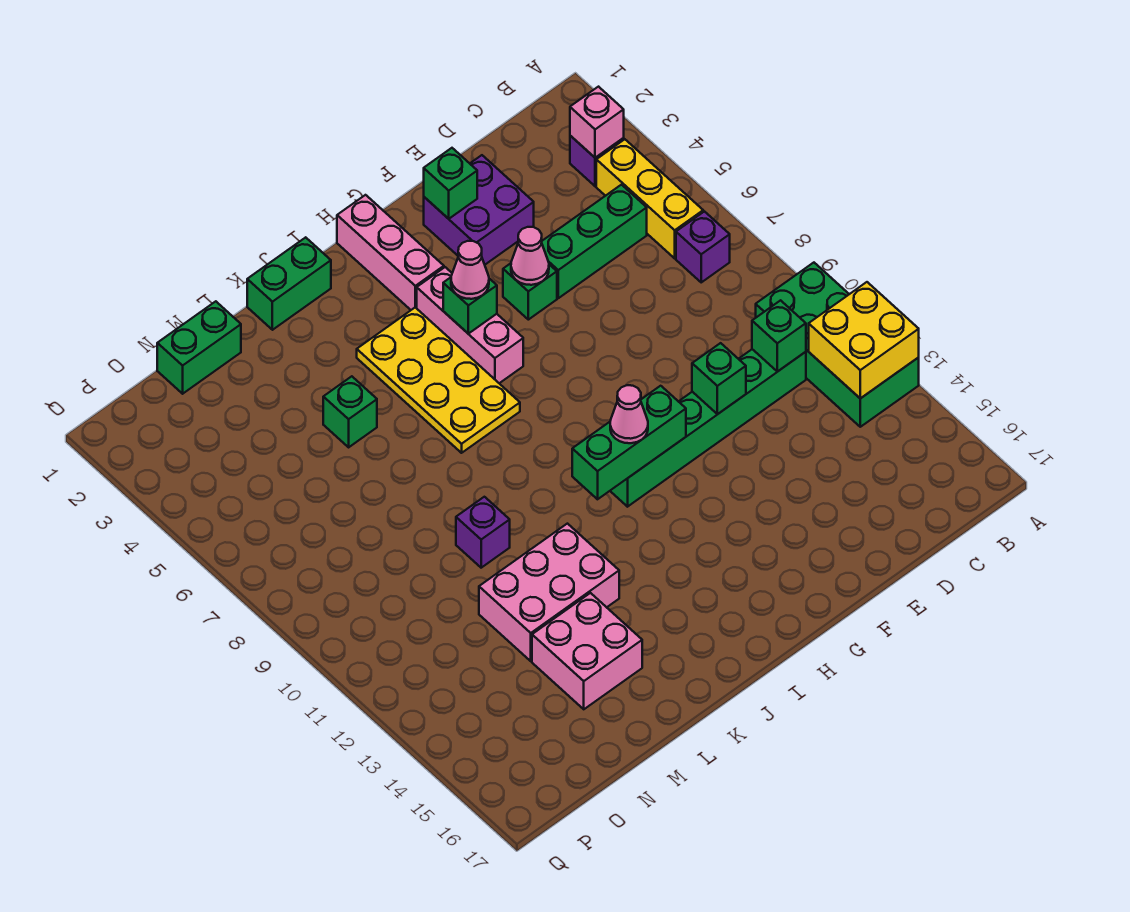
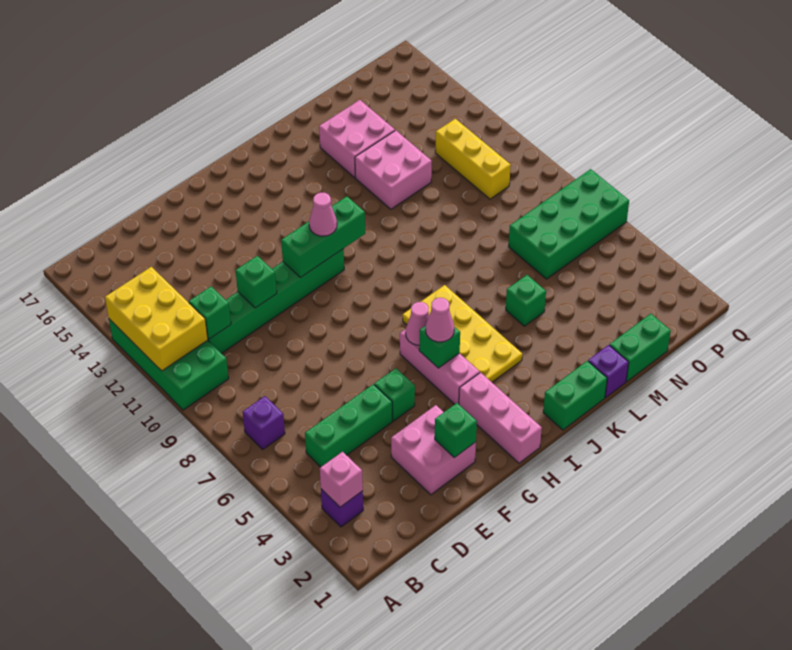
yellow brick A12:B13 level 2 -> yellow brick A11:B13 level 2
yellow brick B4:B6 level 1 -> yellow brick O10:O12 level 1
purple brick E2:F3 level 1 -> pink brick E2:F3 level 1
pink cone F5 level 2 -> pink cone H6 level 2
pink brick K12:M13 level 1 -> pink brick L12:M13 level 1
purple brick L10 level 1 -> purple brick L1 level 1
none -> green brick N6:Q7 level 1

